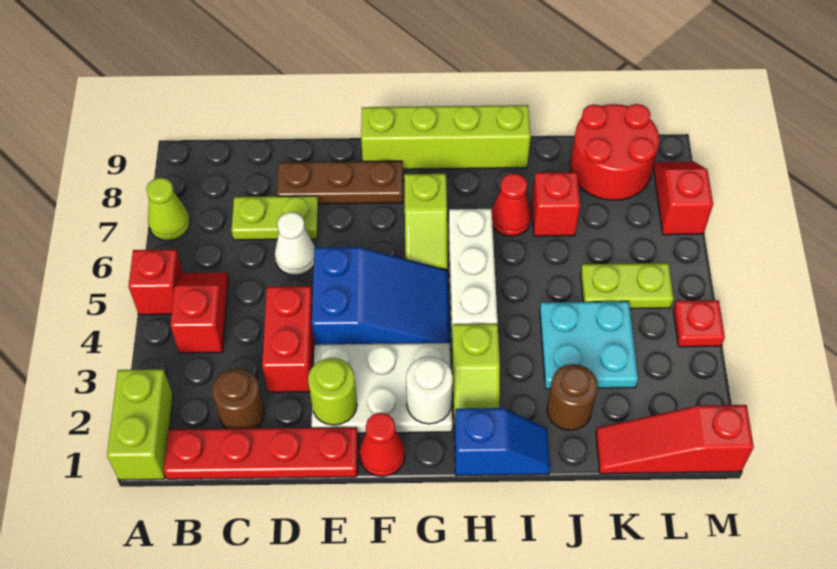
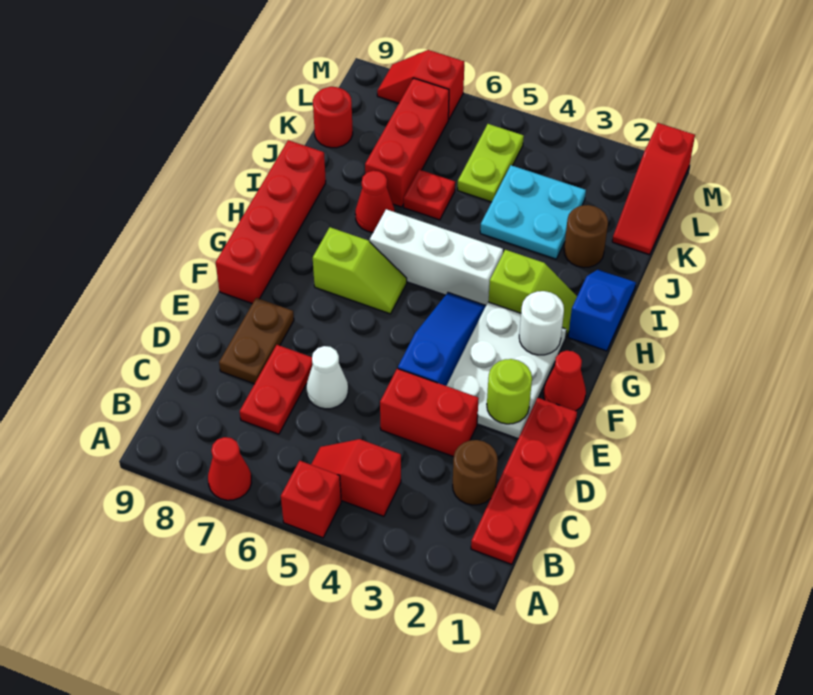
lime brick A1:A2 level 1 -> none
lime cone A7 level 1 -> red cone A7 level 1
lime plate C7:D7 level 1 -> red plate C7:D7 level 1
brown plate D8:F8 level 1 -> brown plate D8:E8 level 1
blue slope E4:G5 level 1 top E -> blue slope E4:G4 level 1 top E
lime brick F9:I9 level 1 -> red brick F9:I9 level 1
red brick J7 level 1 -> red brick J7:L7 level 1
red round brick K8:L9 level 1 -> red round brick K9 level 1
red plate M4 level 1 -> red plate J6 level 1

